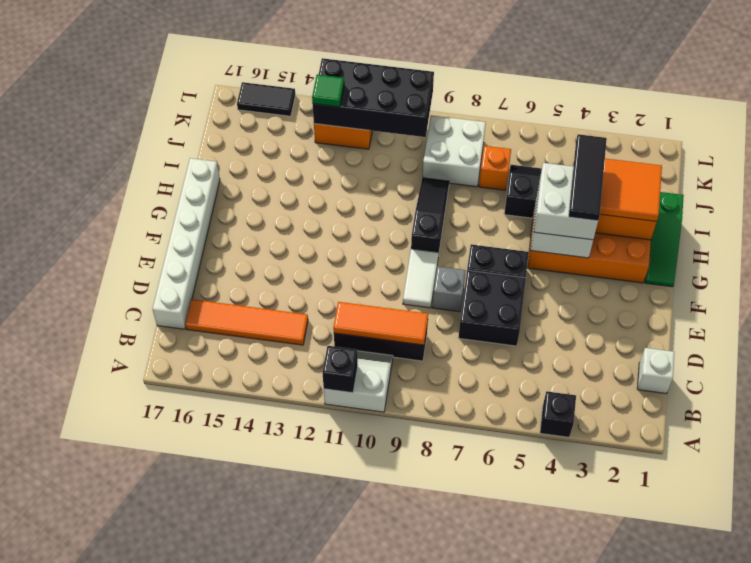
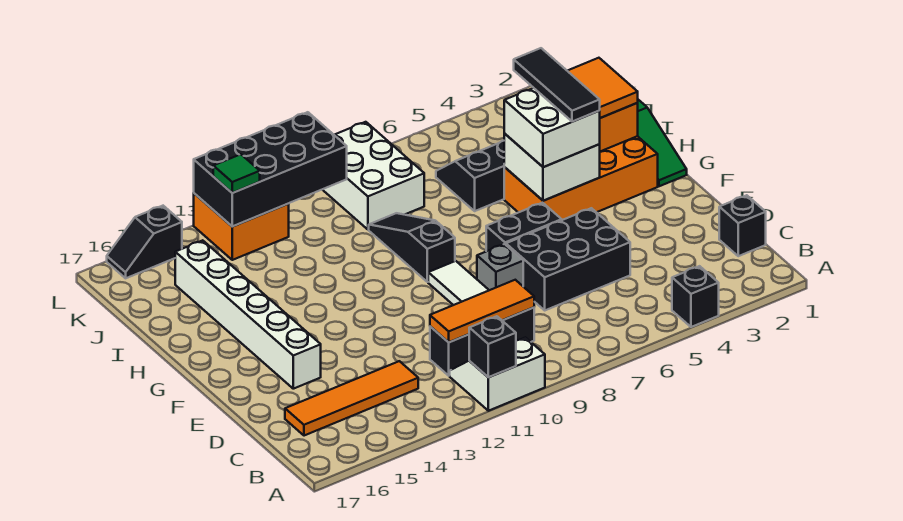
white brick C1 level 1 -> black brick C1 level 1
white brick C17:H17 level 1 -> white brick E15:J15 level 1
black brick D6:E7 level 1 -> black brick D5:E7 level 1
orange brick J7 level 1 -> none
white brick J8:K9 level 1 -> white brick J8:L9 level 1
black tile L15:L16 level 1 -> black slope L15:L16 level 1 top 15

